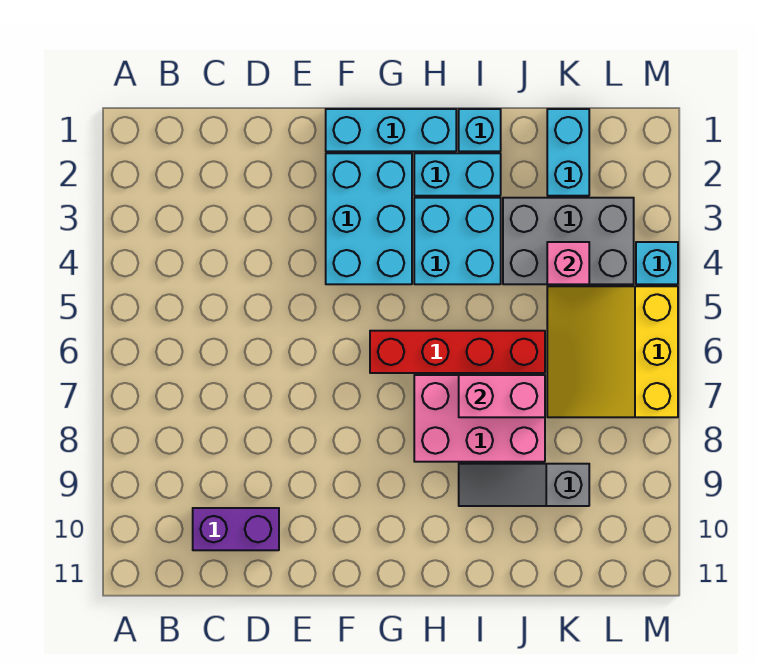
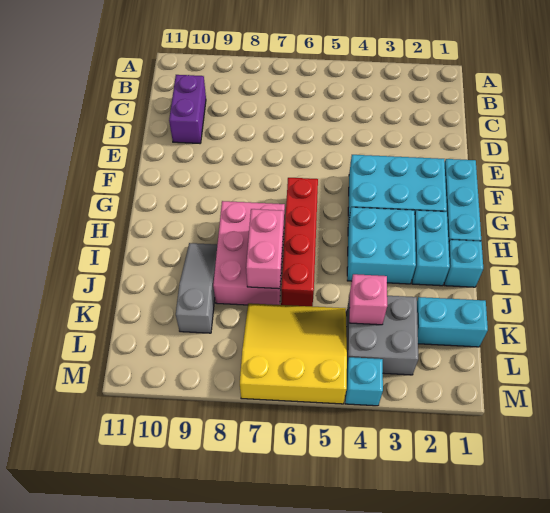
grey brick J3:L4 level 1 -> grey brick K3:L4 level 1

